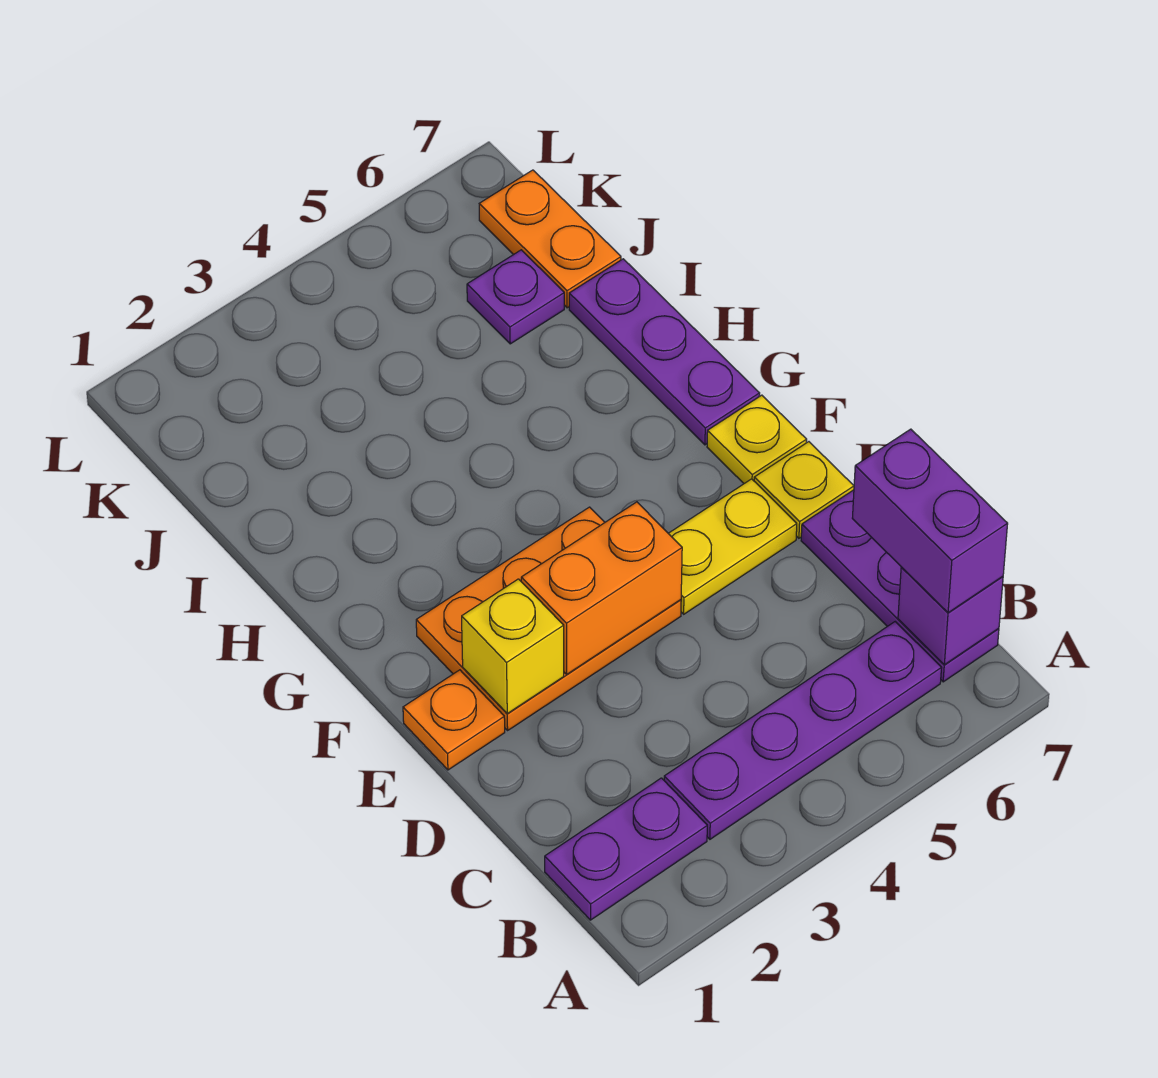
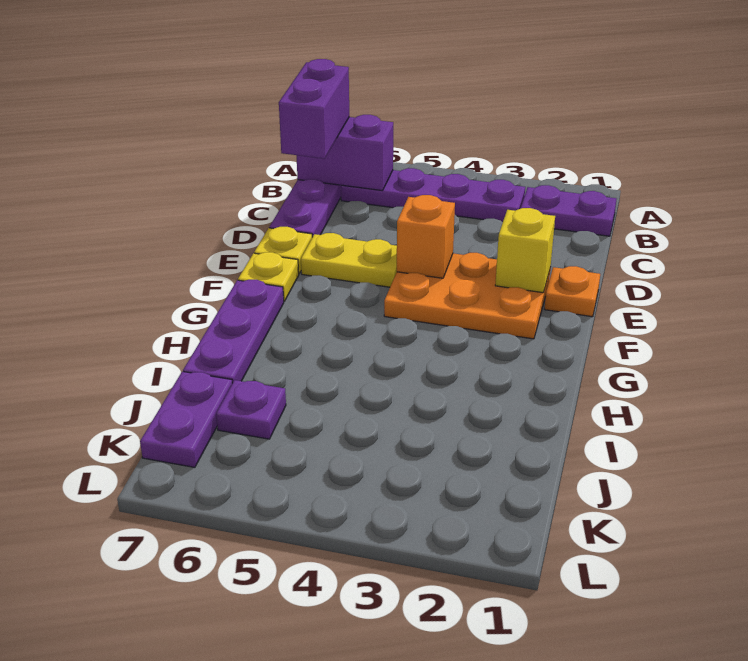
purple brick B7 level 2 -> purple brick B6:B7 level 2
orange brick E3:E4 level 2 -> orange brick E4 level 2
orange plate J7:K7 level 1 -> purple plate J7:K7 level 1

